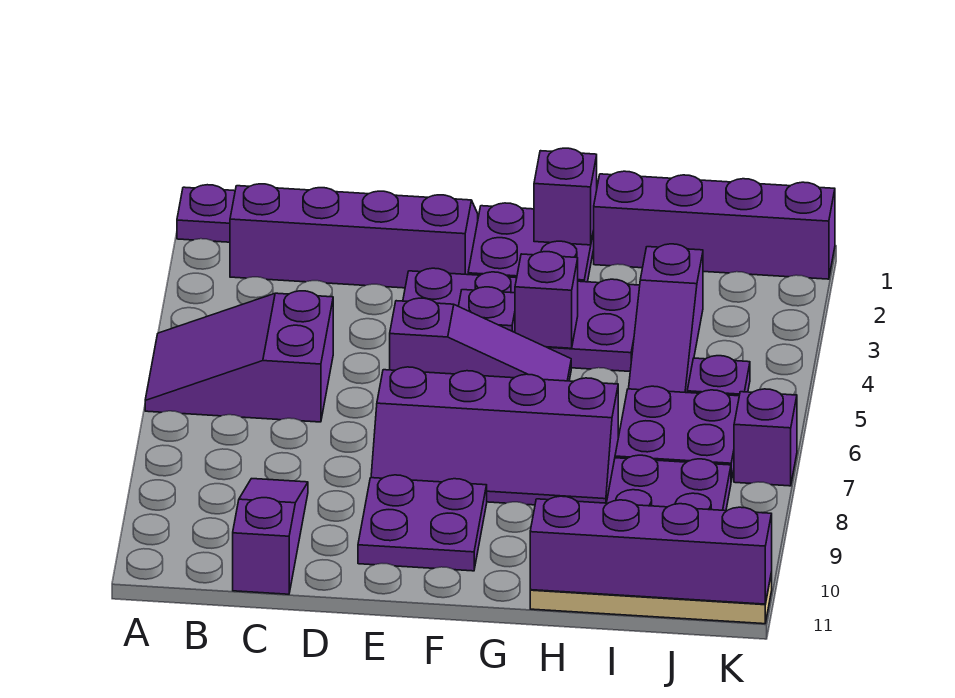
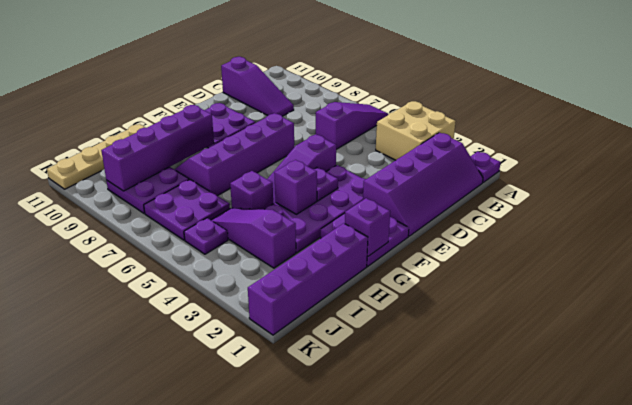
none -> tan brick A3:B4 level 1
purple slope A5:C6 level 1 top C -> purple slope A6:C6 level 1 top C
purple brick H11:K11 level 2 -> purple brick G9:J9 level 2
purple brick K7 level 1 -> purple brick H5 level 1

